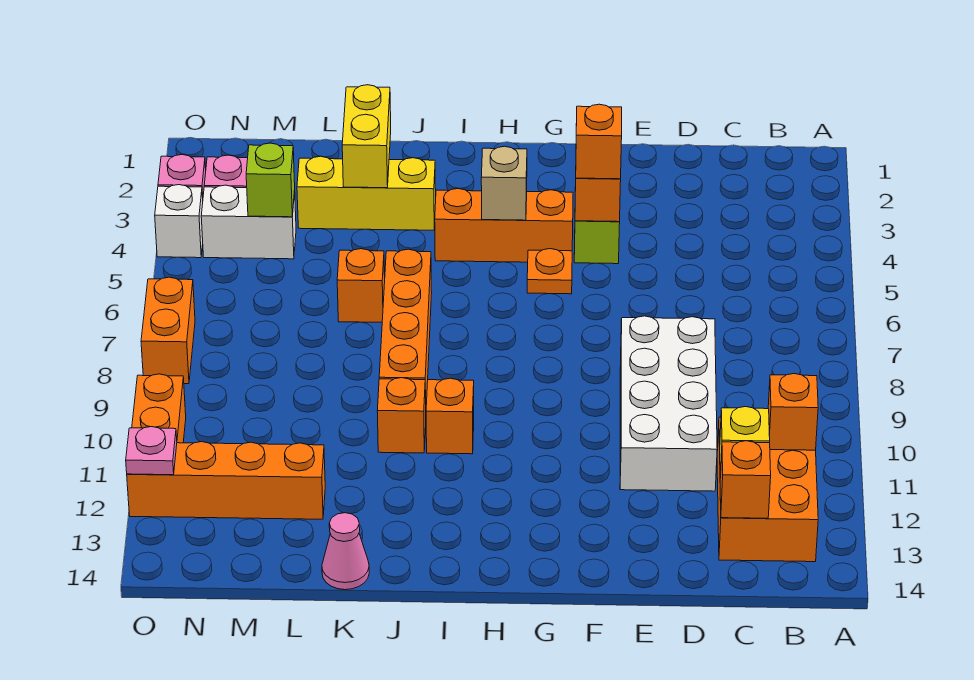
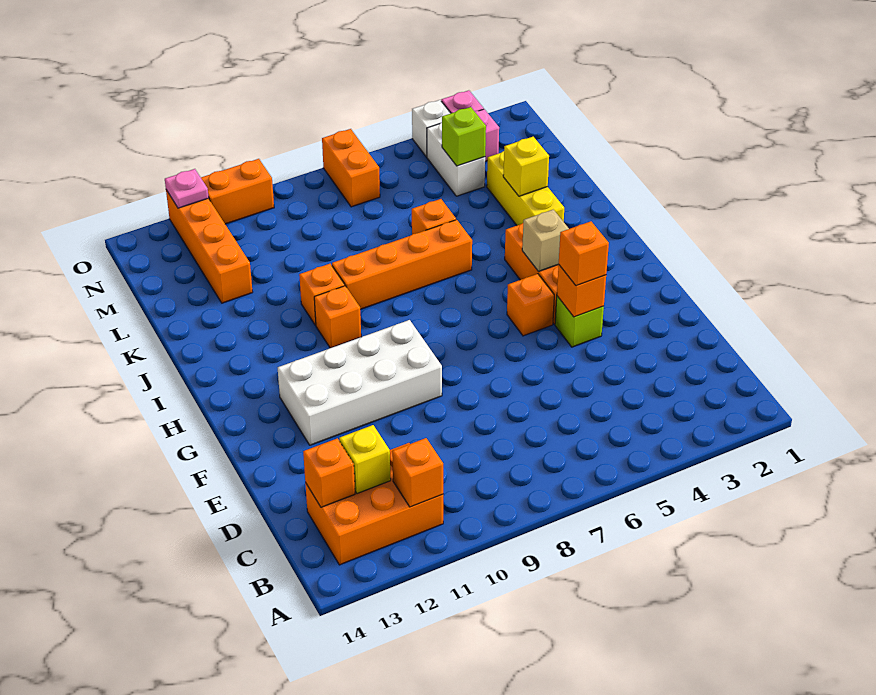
white brick D8:E11 level 1 -> white brick F9:G12 level 1
orange plate G5 level 1 -> orange brick G5 level 1
yellow brick K2:K3 level 2 -> yellow brick K3 level 2
pink cone K14 level 1 -> none
orange brick O7:O8 level 1 -> orange brick N7:O7 level 1

